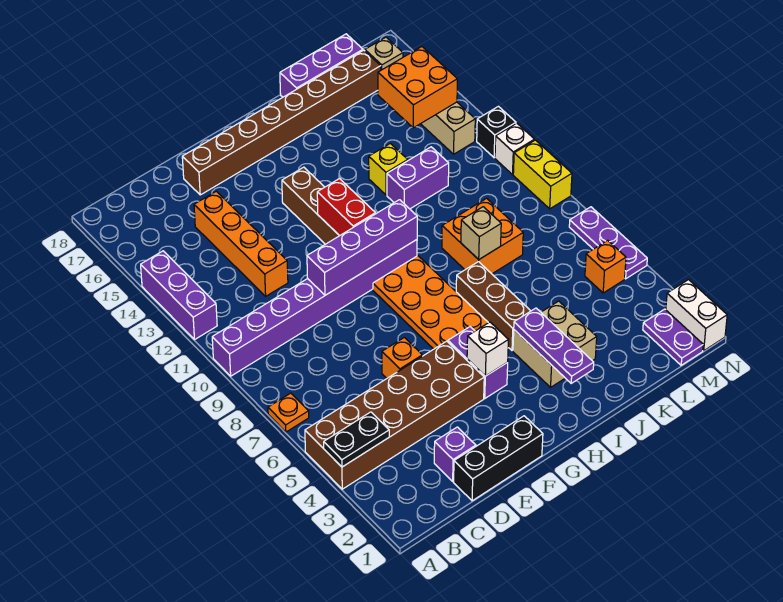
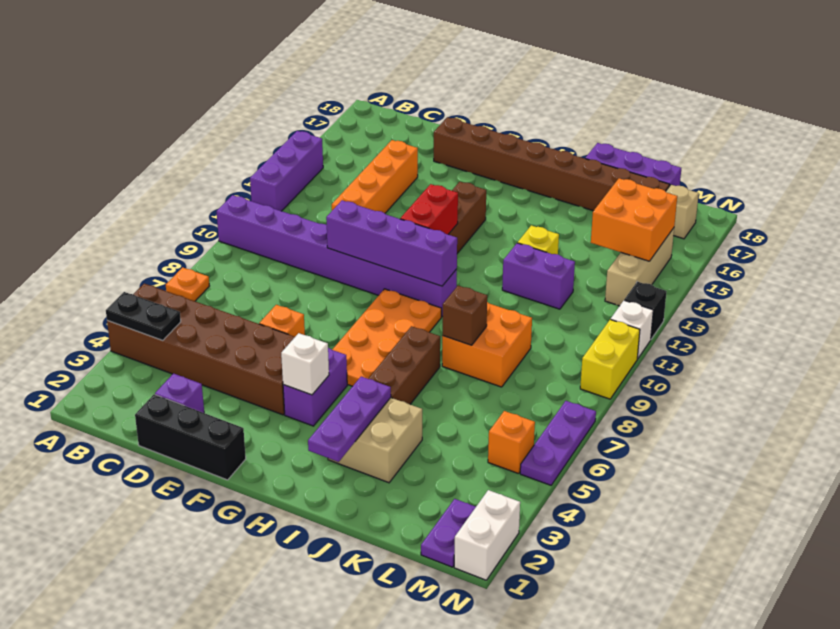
tan brick J8 level 2 -> brown brick J8 level 2

